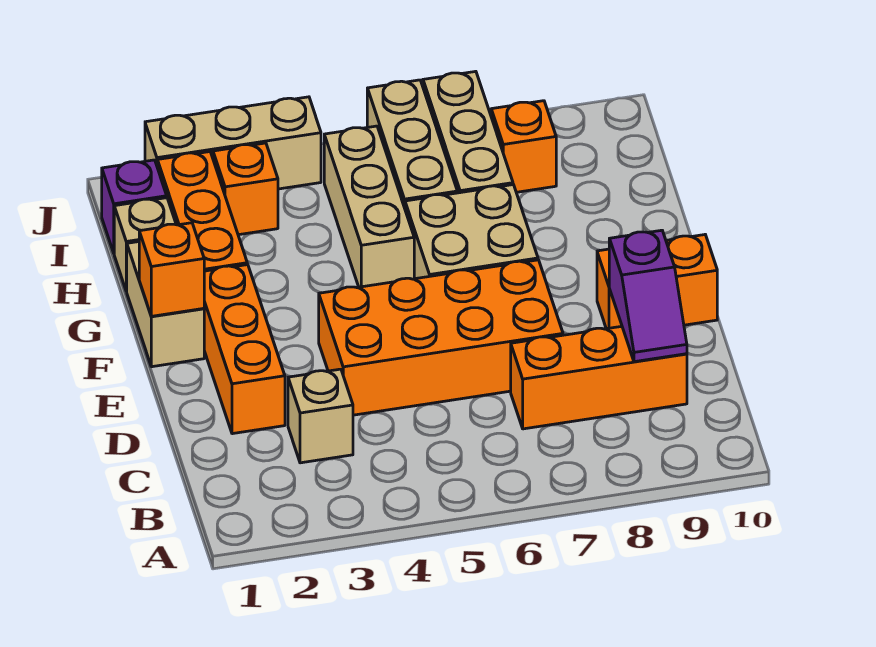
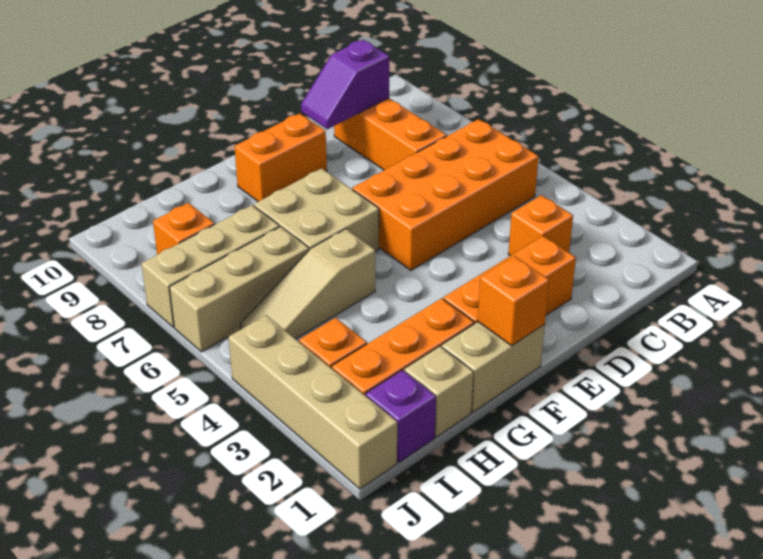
tan brick C3 level 1 -> orange brick C3 level 1
purple slope C9:D9 level 2 top D -> purple slope C9:D9 level 2 top C
orange brick D4:E7 level 1 -> orange brick B5:E6 level 1
orange brick E9:E10 level 1 -> orange brick E9:F9 level 1
tan brick G5:I5 level 1 -> tan slope G5:I5 level 1 top G
tan brick J2:J4 level 1 -> tan brick J1:J4 level 1

